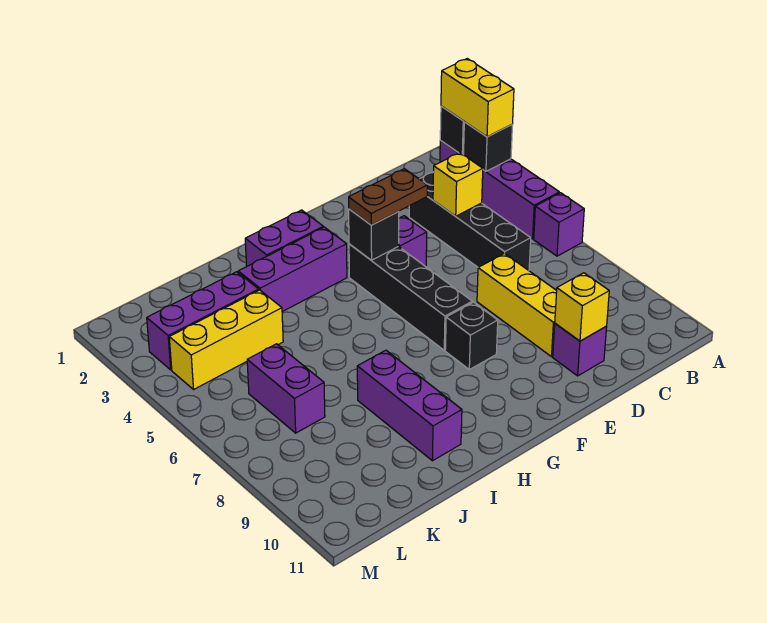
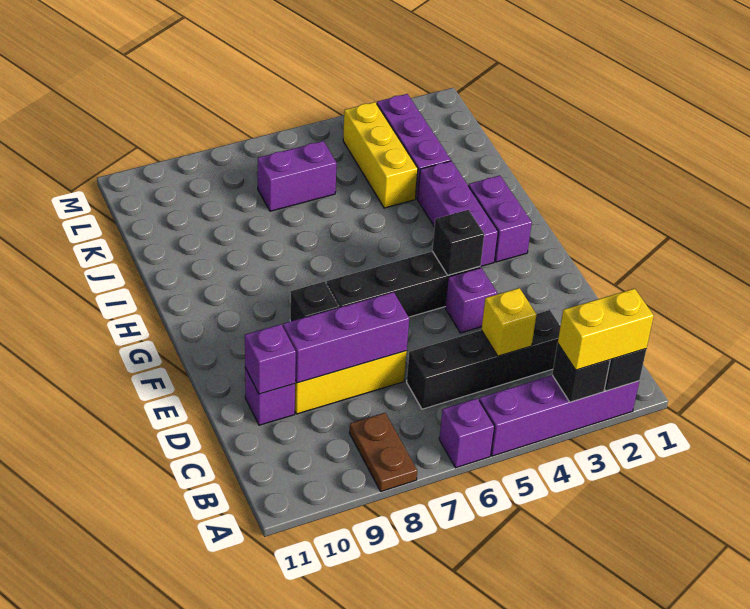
yellow brick D10 level 2 -> purple brick D10 level 2
brown plate E4:F4 level 3 -> brown plate A8:B8 level 1
purple brick I8:I10 level 1 -> purple brick D7:D9 level 2

